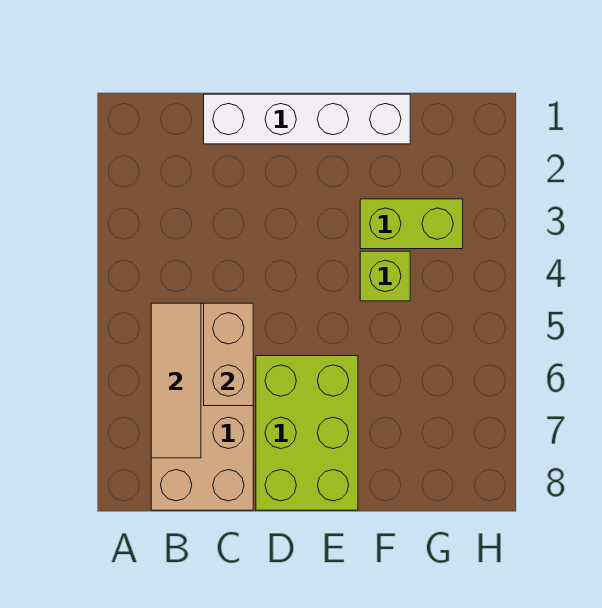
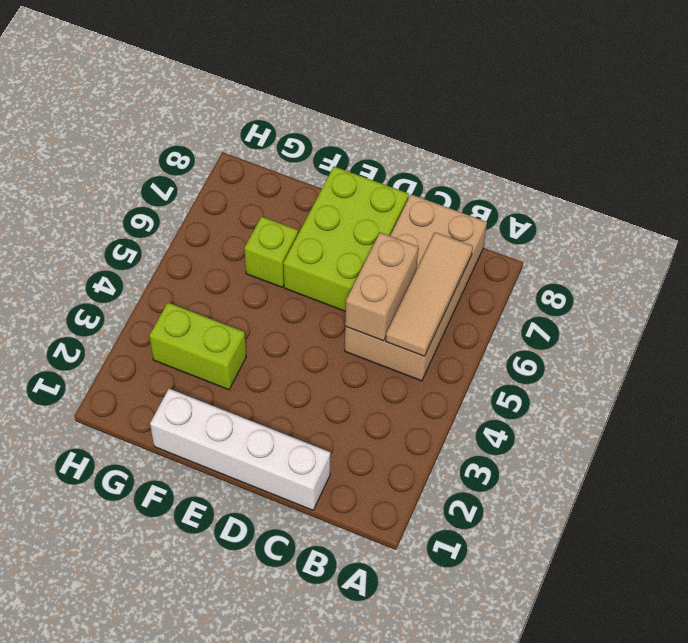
lime brick F4 level 1 -> lime brick F6 level 1

